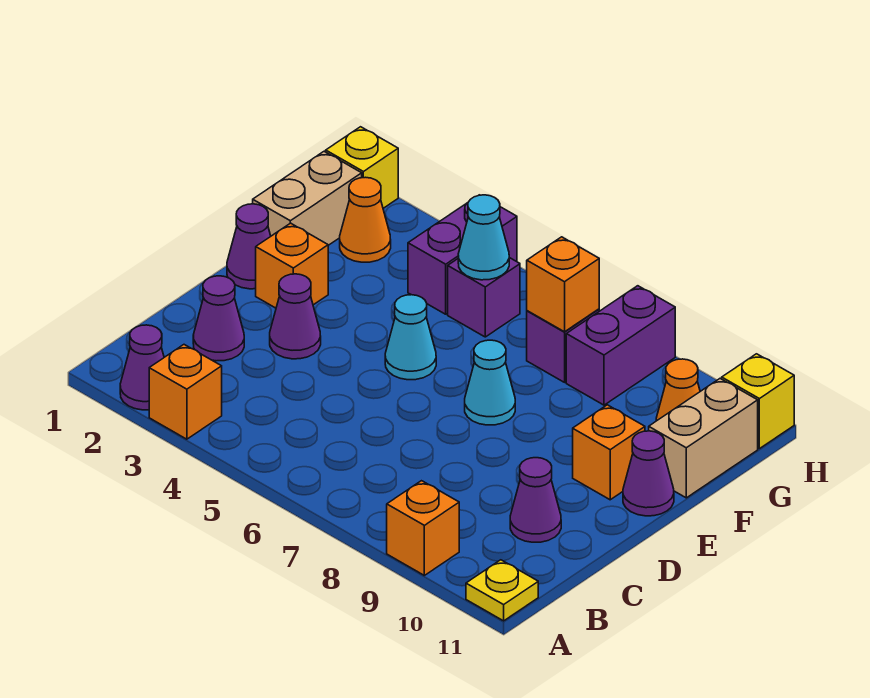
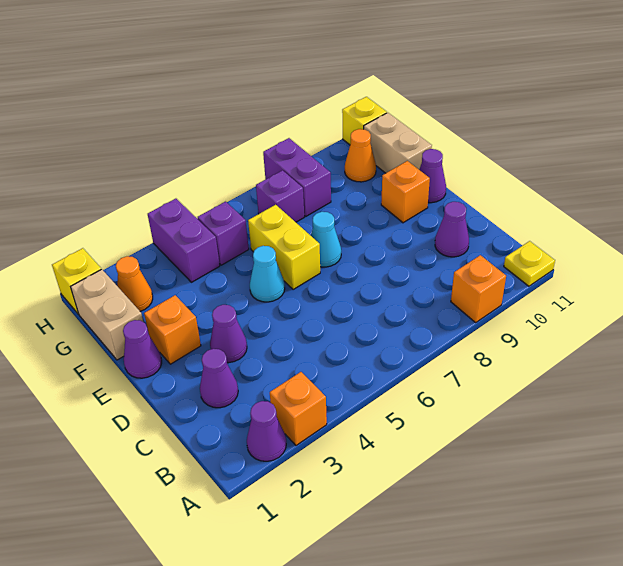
none -> yellow brick E6:F6 level 1
cyan cone G5 level 2 -> none
orange brick G7 level 2 -> none

